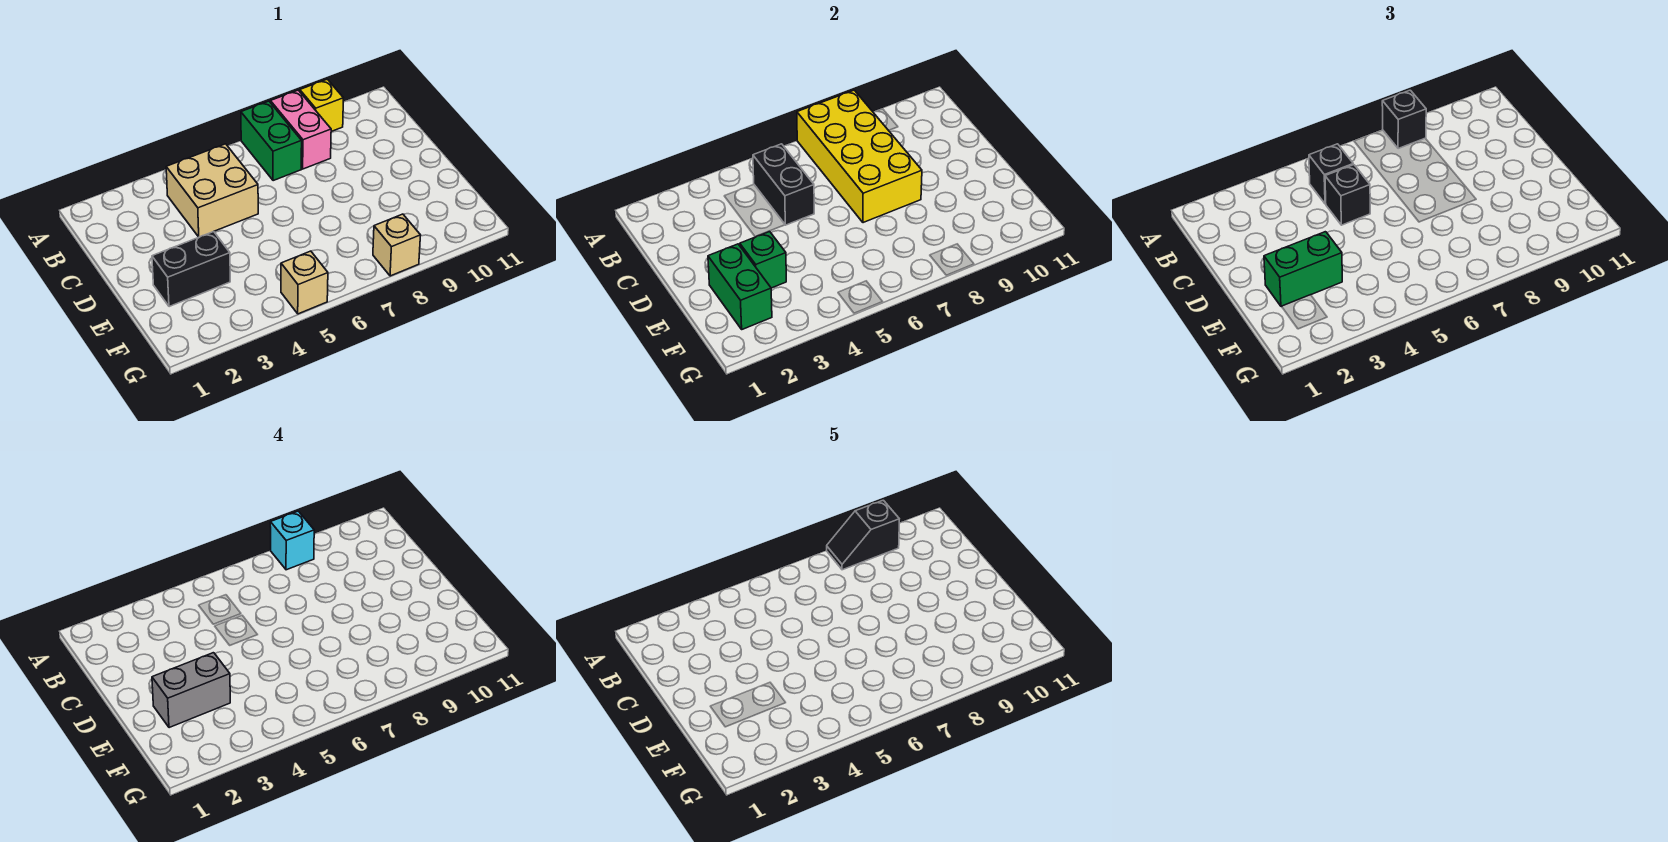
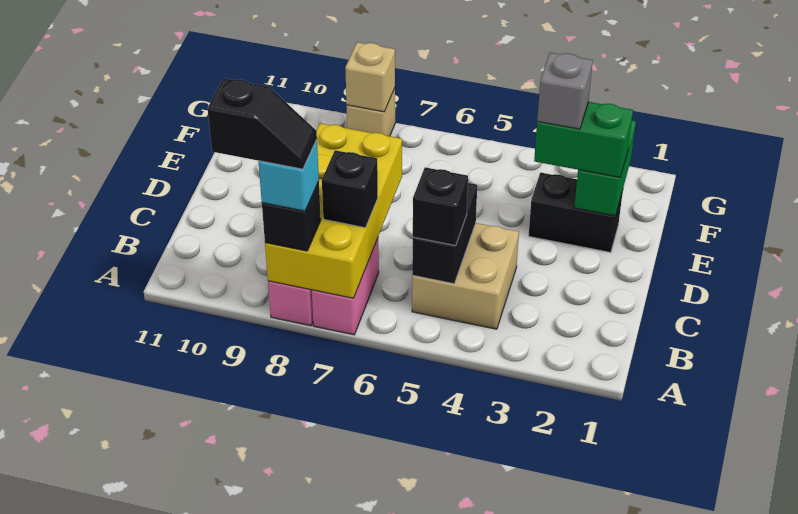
green brick A7:B7 level 1 -> pink brick A7:B7 level 1
yellow brick A9 level 1 -> none
black brick C5 level 3 -> black brick B7 level 3
grey brick E2:E3 level 4 -> grey brick E3 level 4
green brick E3 level 2 -> none
tan brick G5 level 1 -> tan brick G8 level 2

